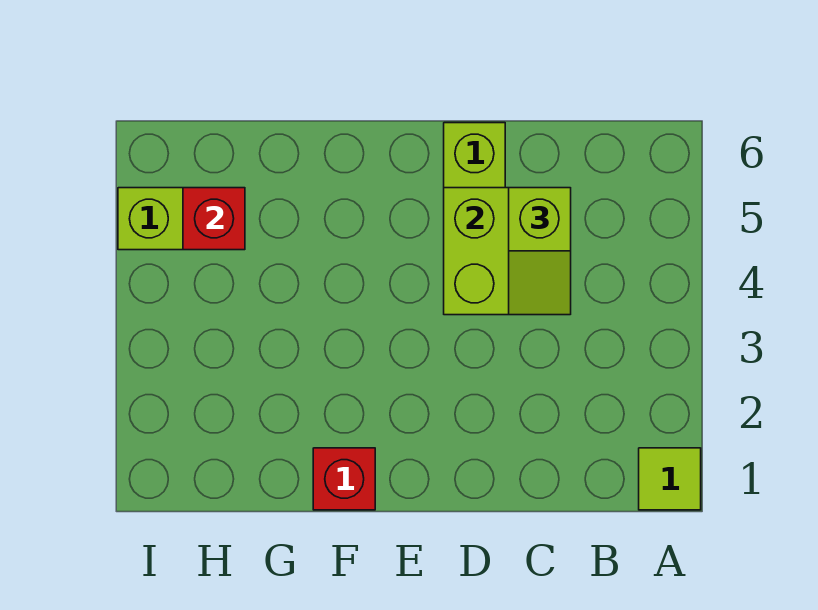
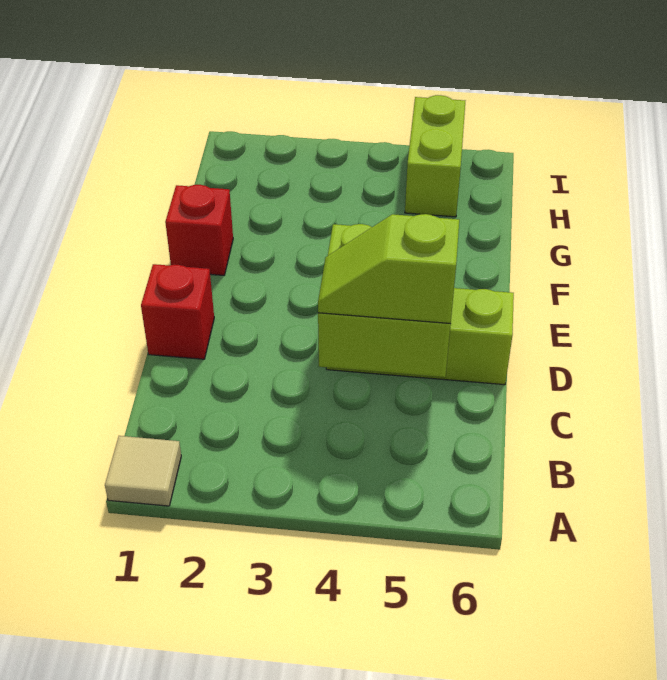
lime tile A1 level 1 -> tan tile A1 level 1
red brick H5 level 2 -> red brick D1 level 1

